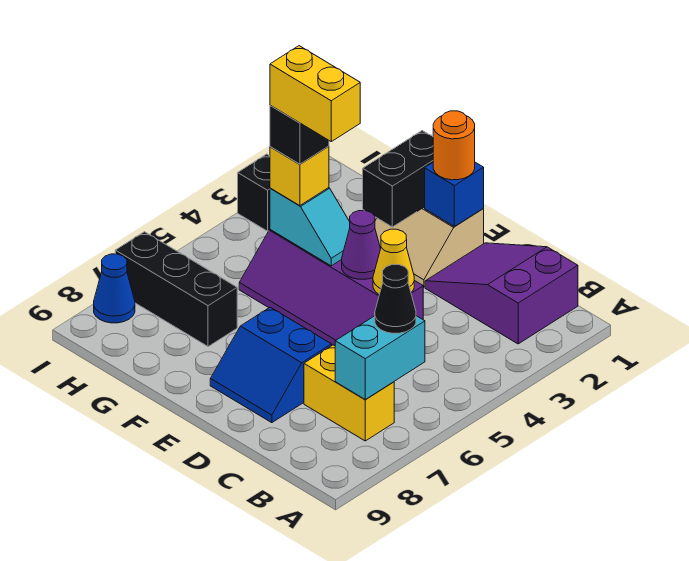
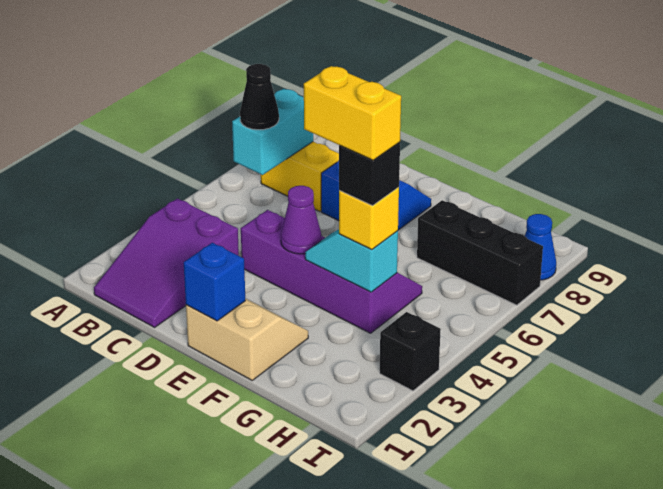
purple slope B1:D2 level 1 top B -> purple slope B1:C3 level 1 top 3
yellow cone D4 level 2 -> none
orange round brick E1 level 3 -> none
black brick F1:F2 level 2 -> none

